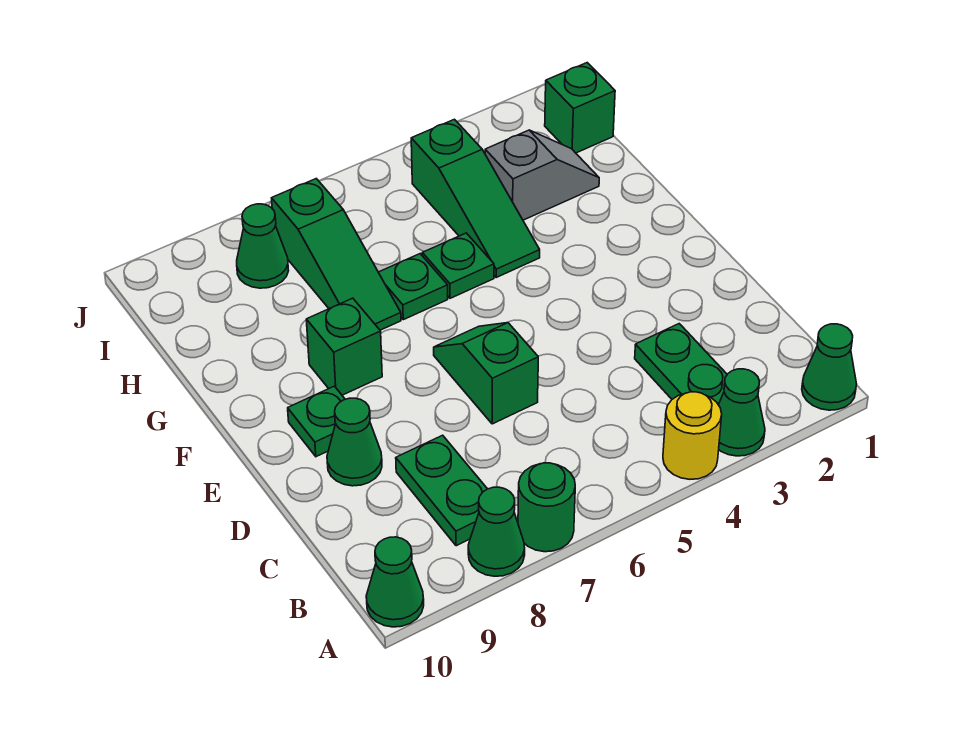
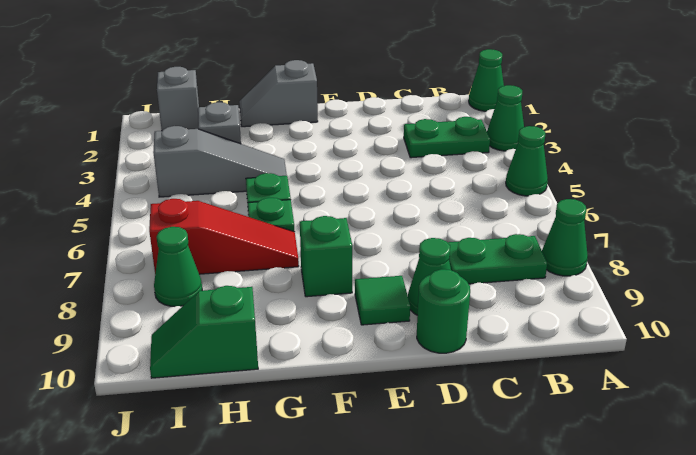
yellow round brick A4 level 1 -> none
green round brick A7 level 1 -> green round brick D10 level 1
green cone A10 level 1 -> green cone A5 level 1
green slope D6:E6 level 1 top D -> green slope H10:I10 level 1 top H
green plate E9 level 1 -> green tile E9 level 1
none -> grey slope F1:G1 level 1 top F
green slope G4:I4 level 1 top I -> grey slope G4:I4 level 1 top I
green slope G7:I7 level 1 top I -> red slope G7:I7 level 1 top I
green brick I1 level 1 -> grey brick I1 level 1

